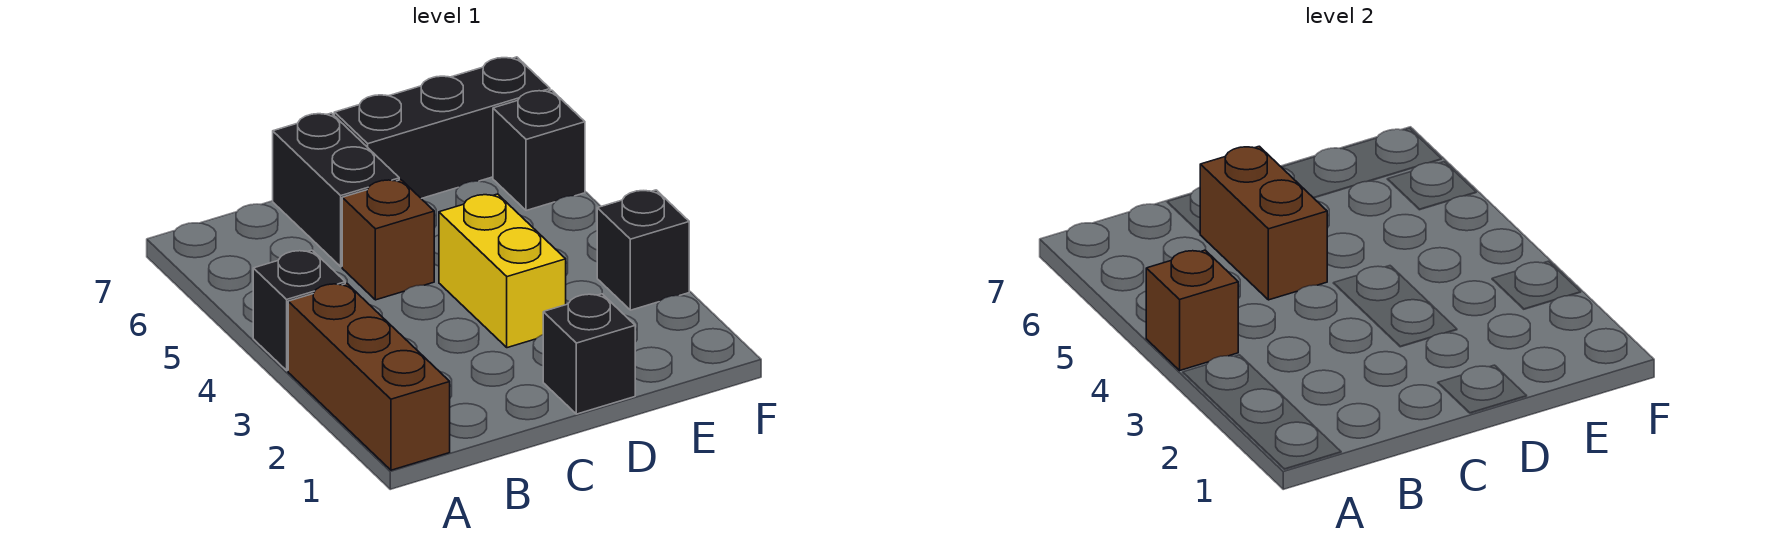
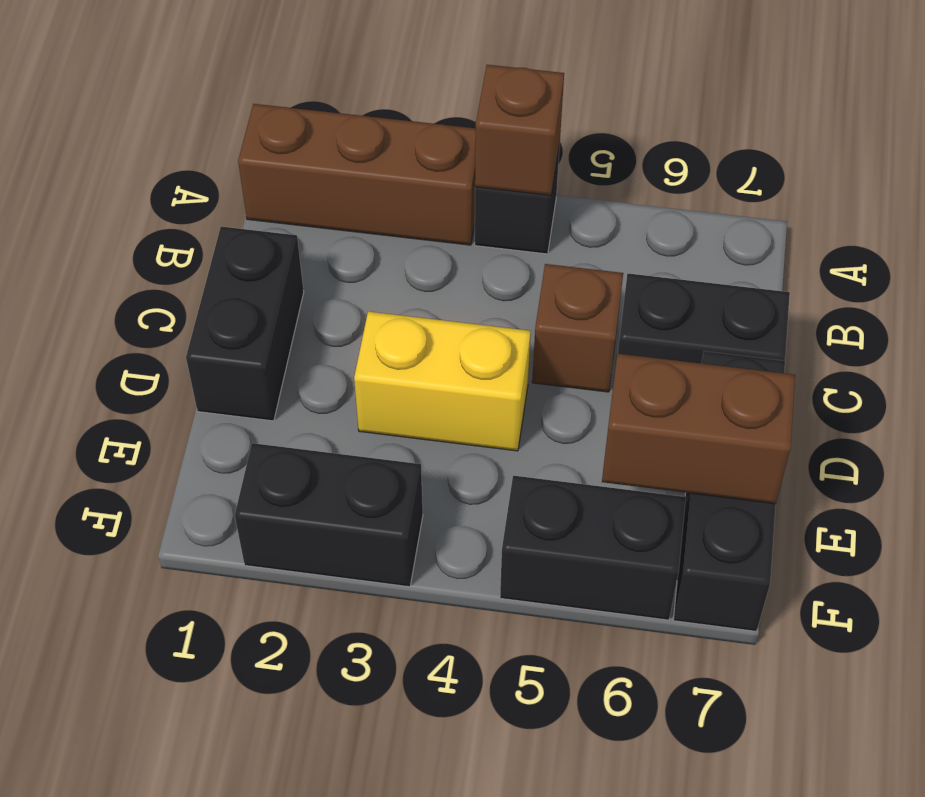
brown brick C5:C6 level 2 -> brown brick E6:E7 level 2
black brick D1 level 1 -> black brick C1:D1 level 1
black brick F3 level 1 -> black brick F2:F3 level 1
black brick F6 level 1 -> black brick F5:F6 level 1

